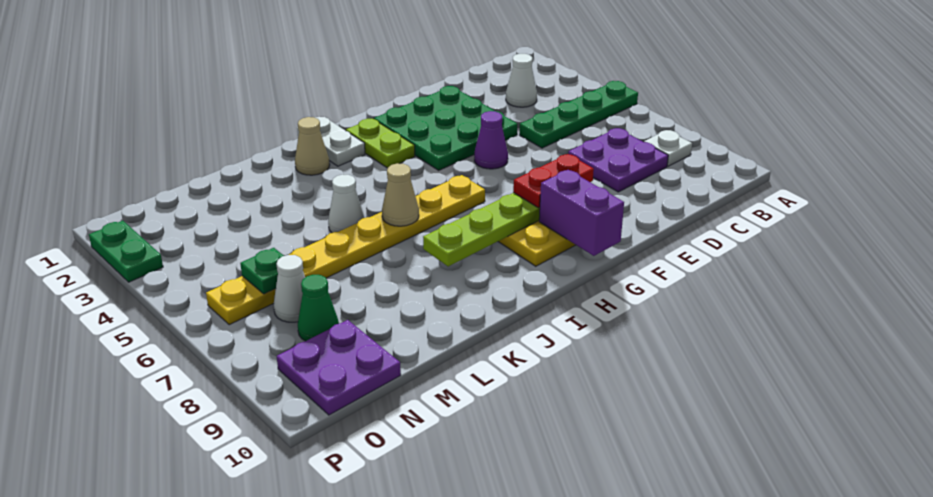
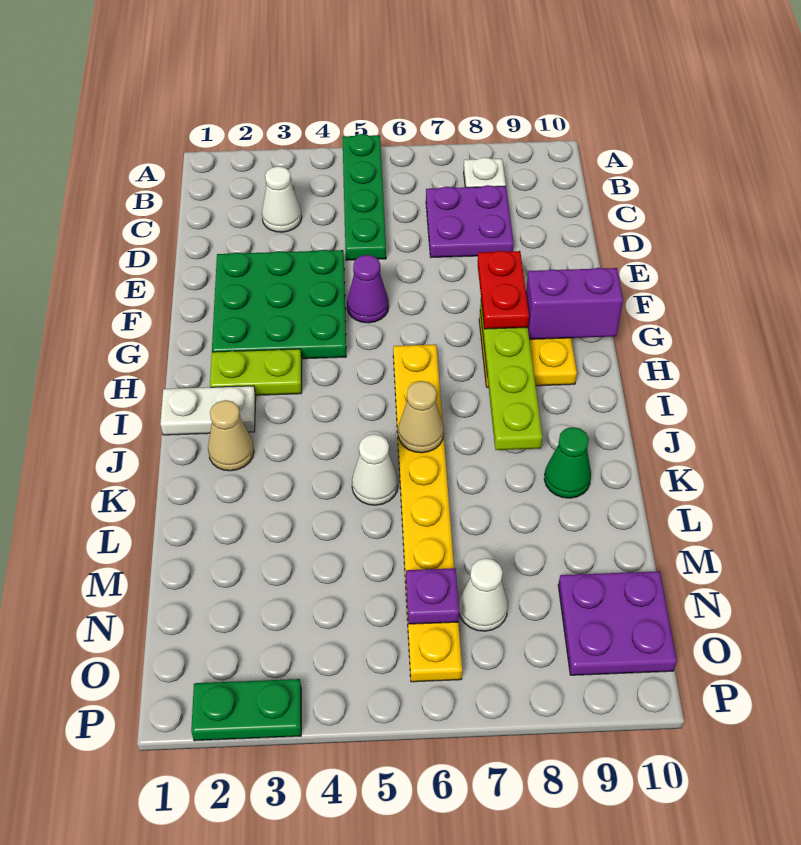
green plate N6 level 2 -> purple plate N6 level 2
green cone N8 level 1 -> green cone K9 level 1

